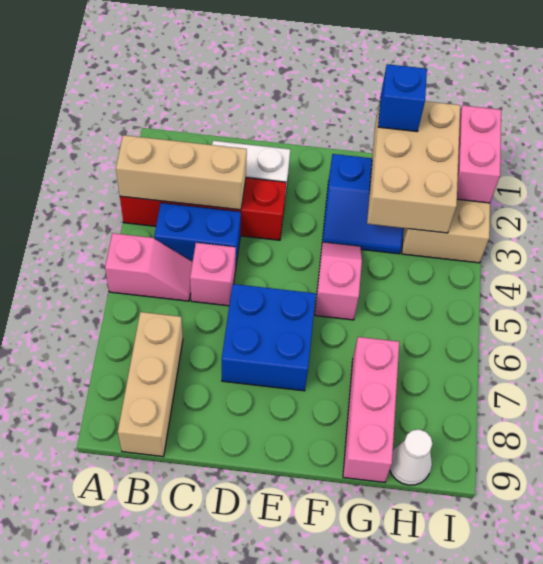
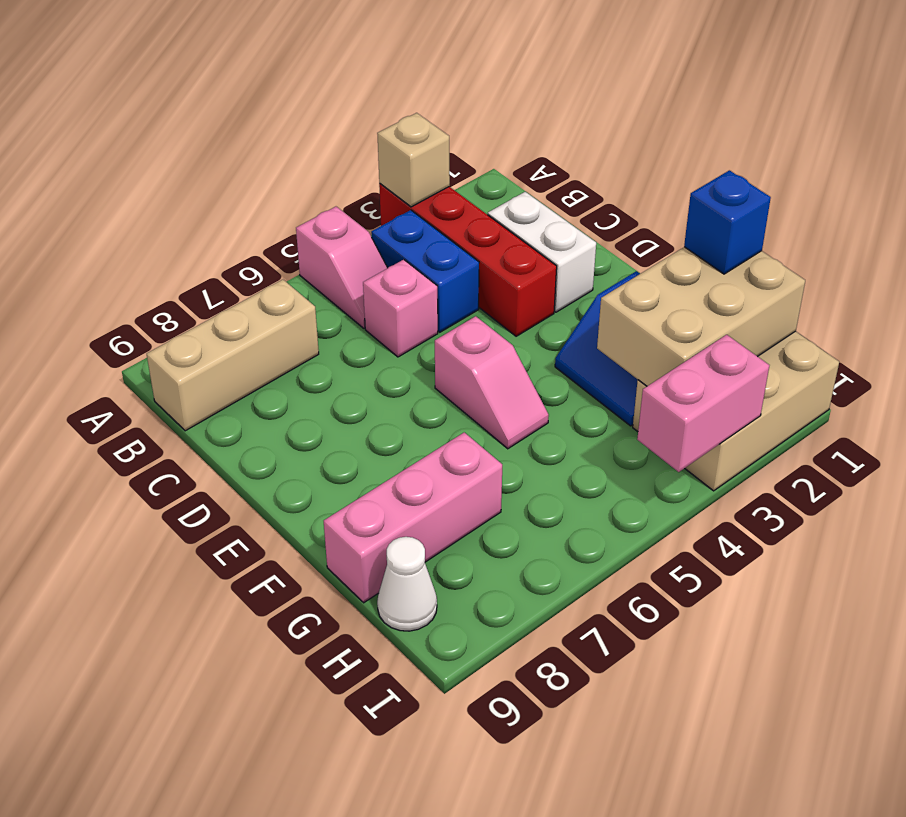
tan brick A3:C3 level 2 -> tan brick A3 level 2
blue brick D6:E7 level 1 -> none
pink slope F4:F5 level 1 top 5 -> pink slope E5:F5 level 1 top E
pink brick I1:I2 level 2 -> pink brick I3:I4 level 2

